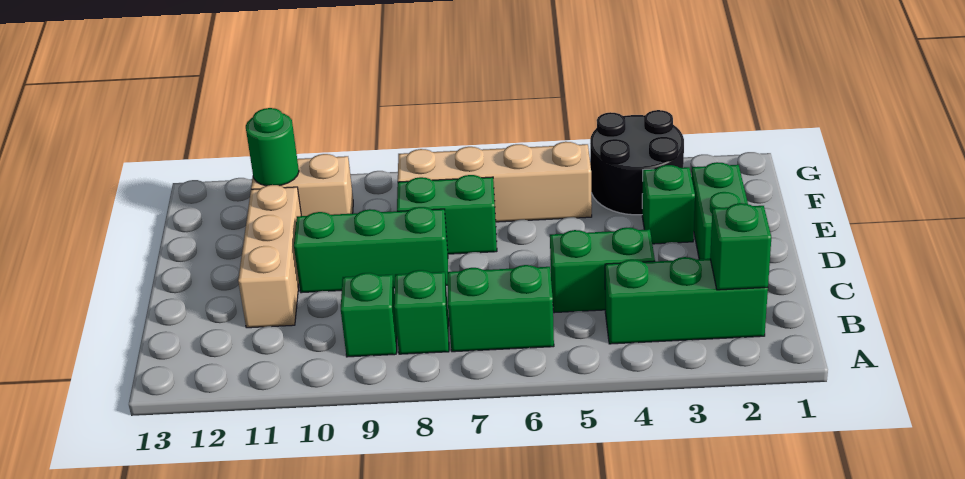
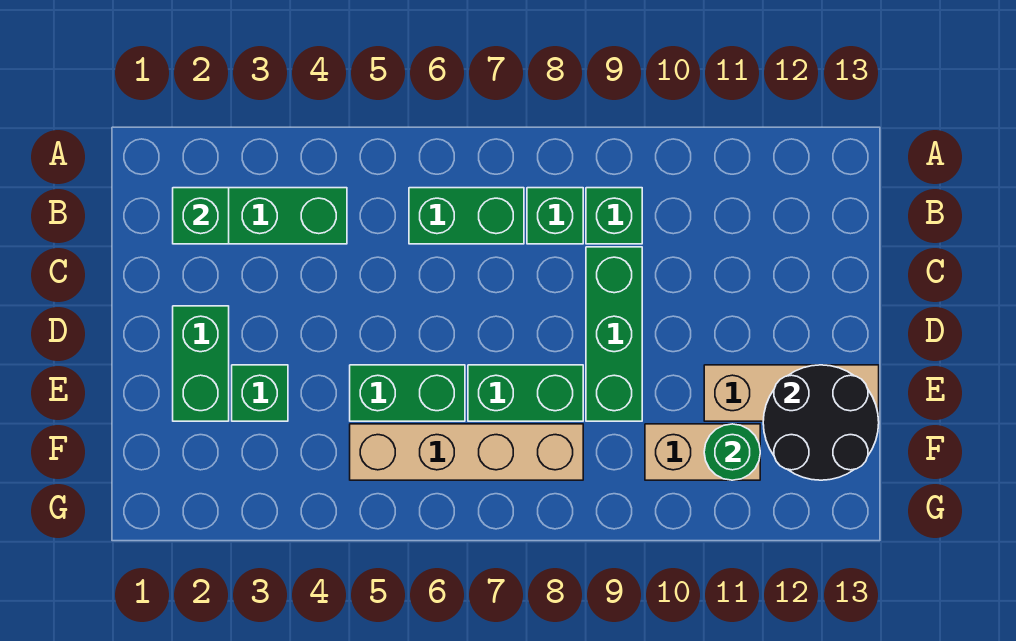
green brick C4:C5 level 1 -> green brick E5:E6 level 1
tan brick C11:E11 level 1 -> tan brick E11:E13 level 1
green brick D8:D10 level 1 -> green brick C9:E9 level 1
black round brick F3:G4 level 1 -> black round brick E12:F13 level 2

